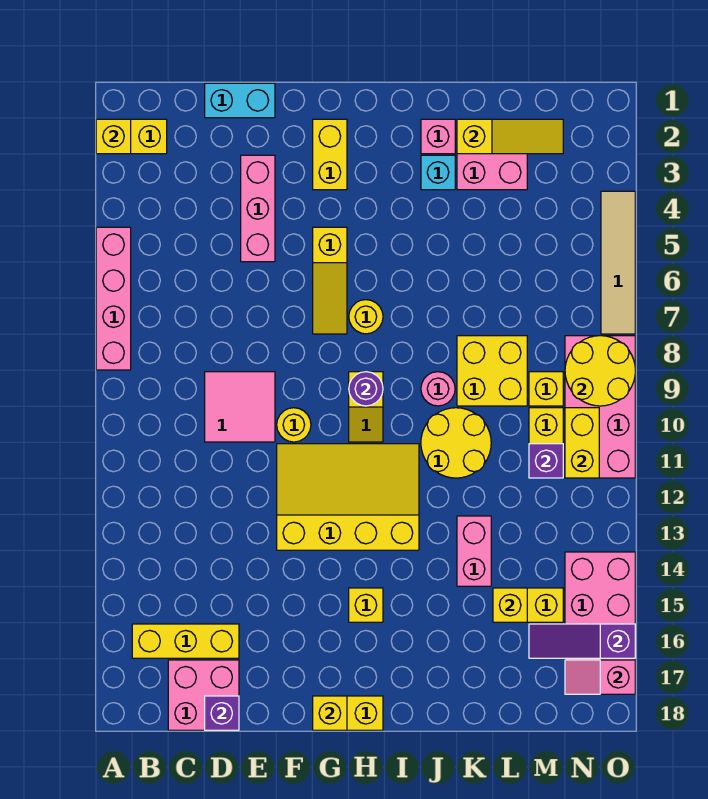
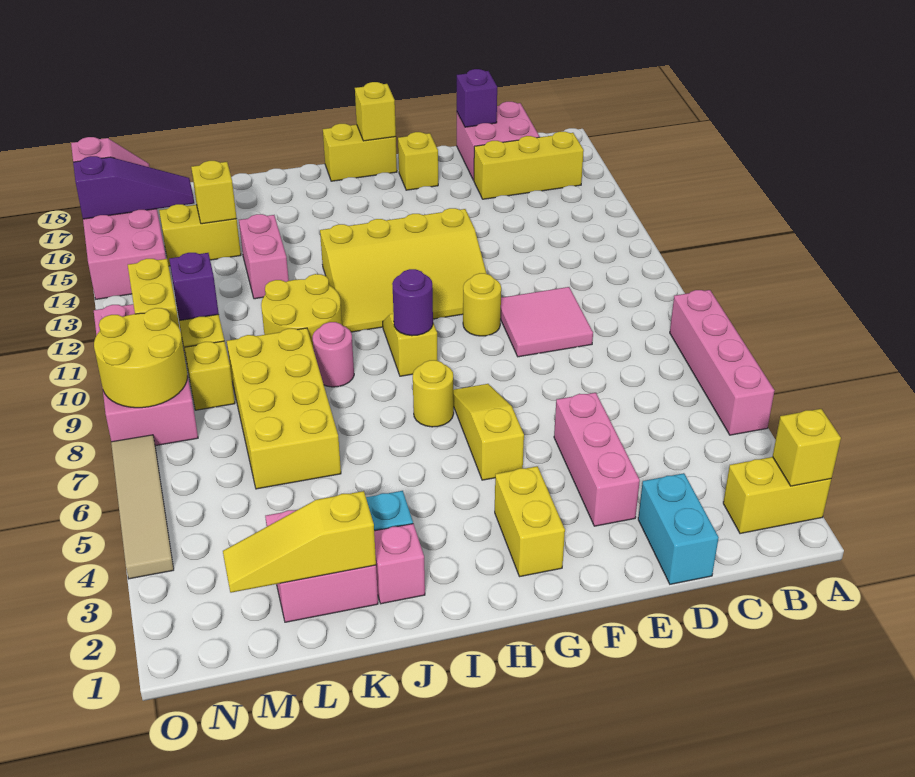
cyan brick D1:E1 level 1 -> cyan brick D1:D2 level 1
yellow brick H15 level 1 -> yellow brick F17 level 1
yellow brick K8:L9 level 1 -> yellow brick K6:L9 level 1

